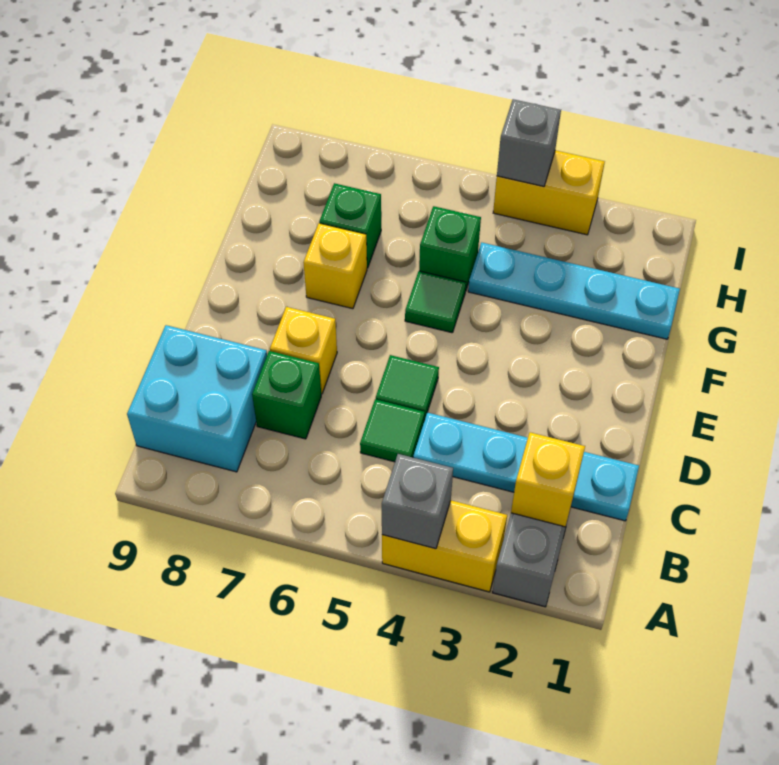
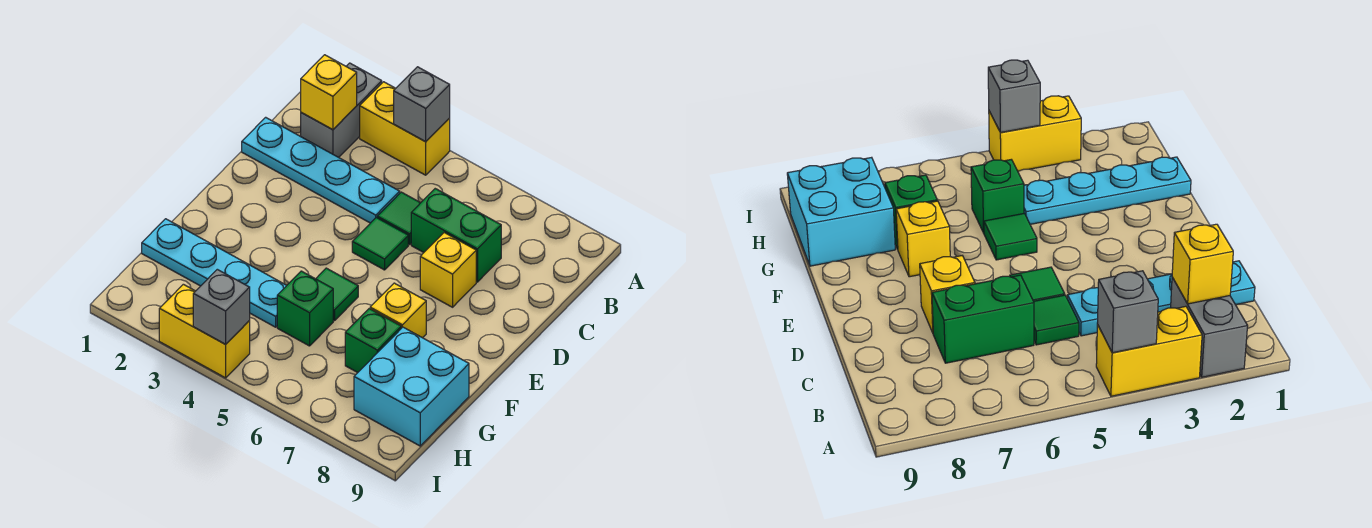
cyan brick B8:C9 level 1 -> cyan brick G8:H9 level 1
green brick C7 level 1 -> green brick C6:C7 level 1

